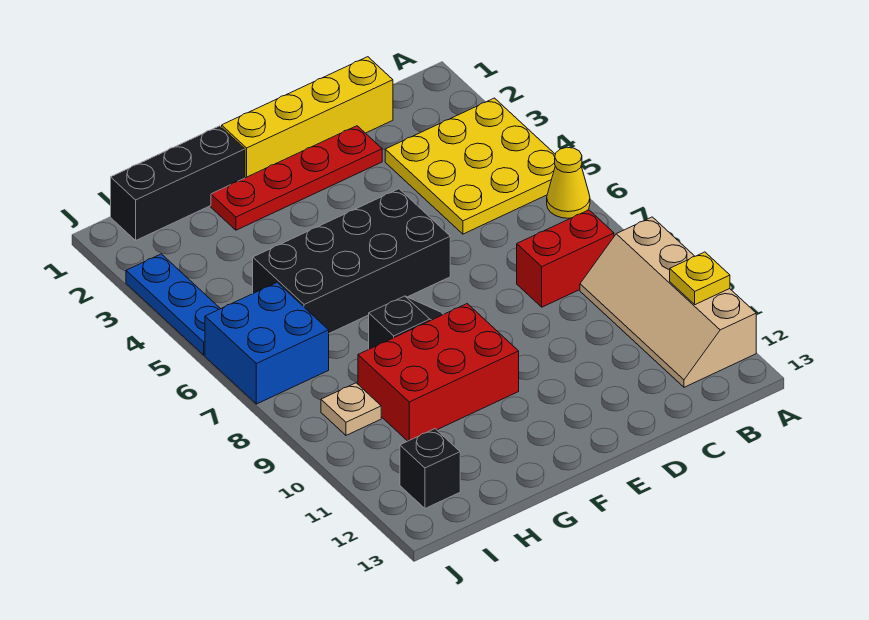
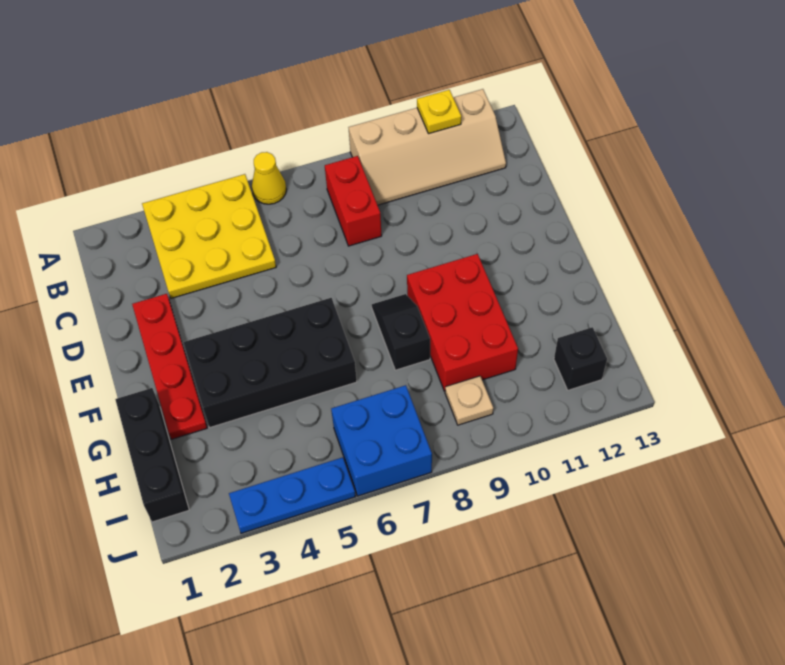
yellow brick C1:F1 level 1 -> none
black brick E5:H6 level 1 -> black brick F3:G6 level 1

